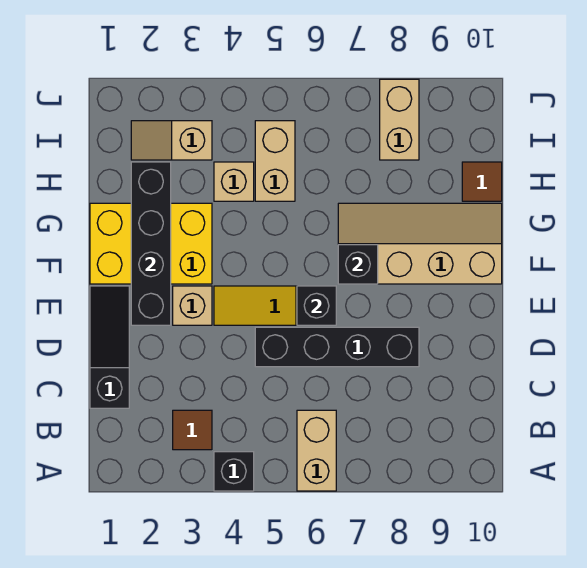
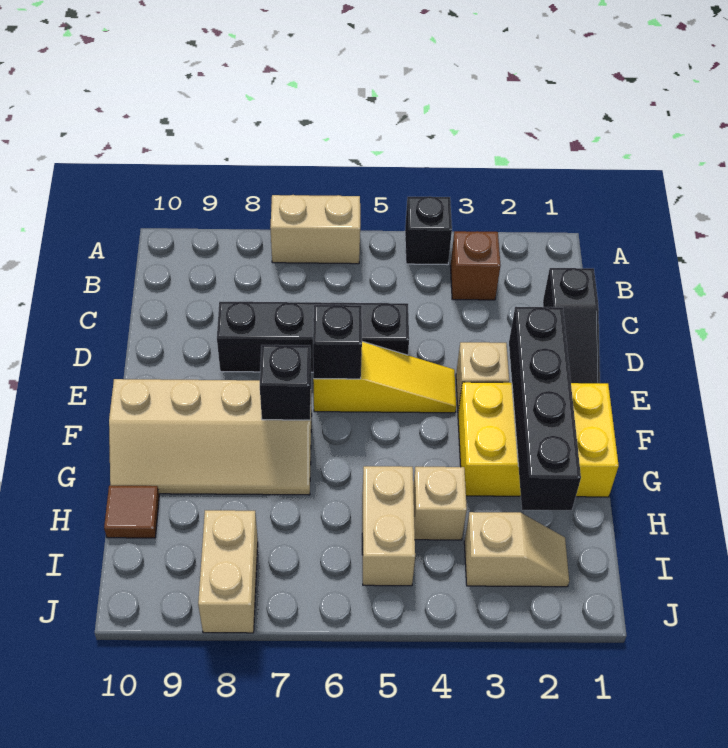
tan brick A6:B6 level 1 -> tan brick A6:A7 level 1
brown tile B3 level 1 -> brown brick B3 level 1

